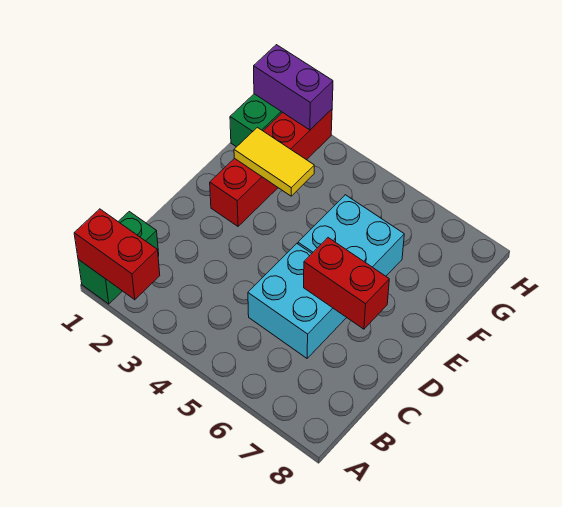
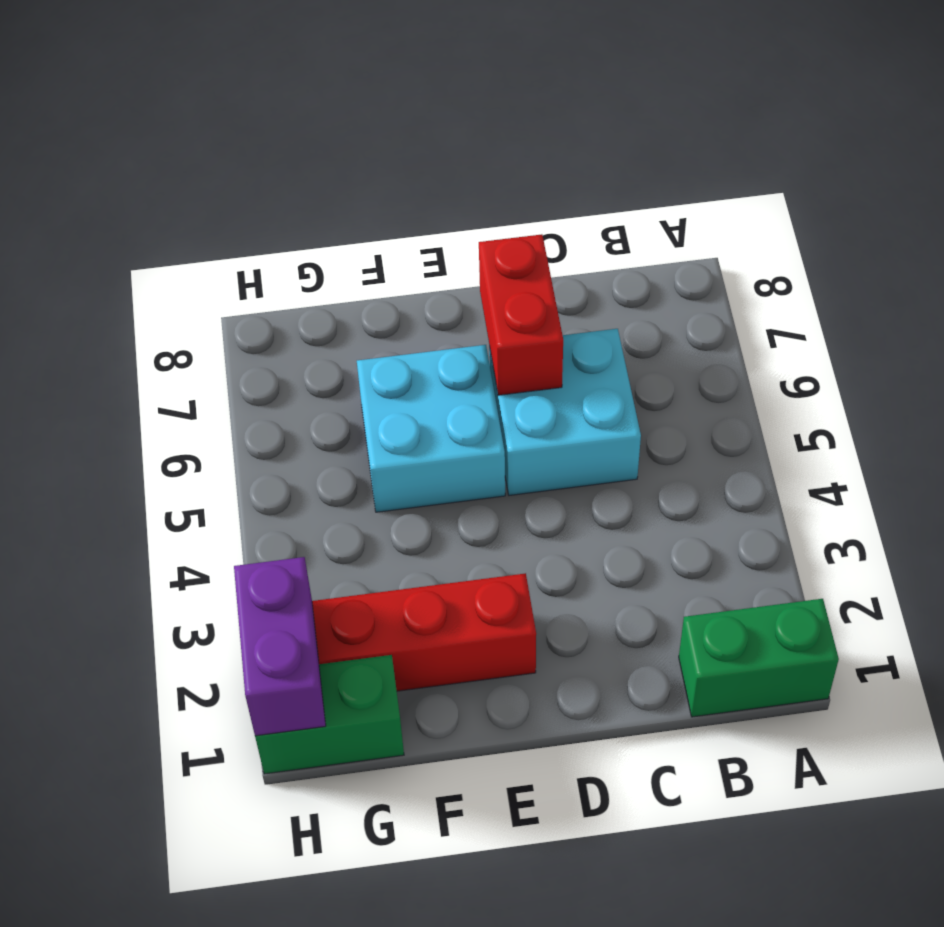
red brick A1:A2 level 2 -> none
yellow tile F2:F3 level 2 -> none

